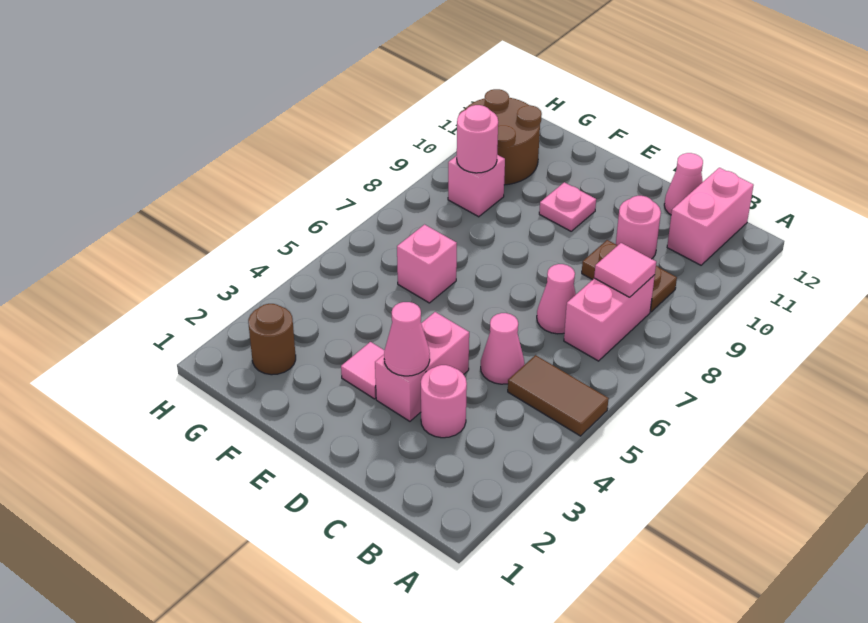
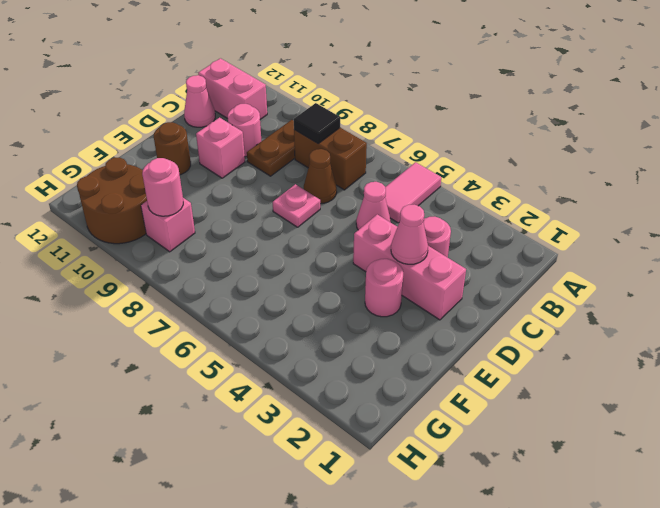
brown tile A5:B5 level 1 -> pink tile A5:B5 level 1
pink brick B7:B8 level 1 -> brown brick B7:B8 level 1
pink tile B8 level 2 -> black tile B8 level 2
pink cone C7 level 1 -> brown cone C7 level 1
pink brick D3:D4 level 1 -> pink brick D2:D4 level 1
pink tile E3 level 1 -> pink round brick E3 level 1
pink plate E10 level 1 -> pink plate D7 level 1
pink brick F6 level 1 -> pink brick D10 level 1
brown round brick G2 level 1 -> brown round brick E11 level 1

